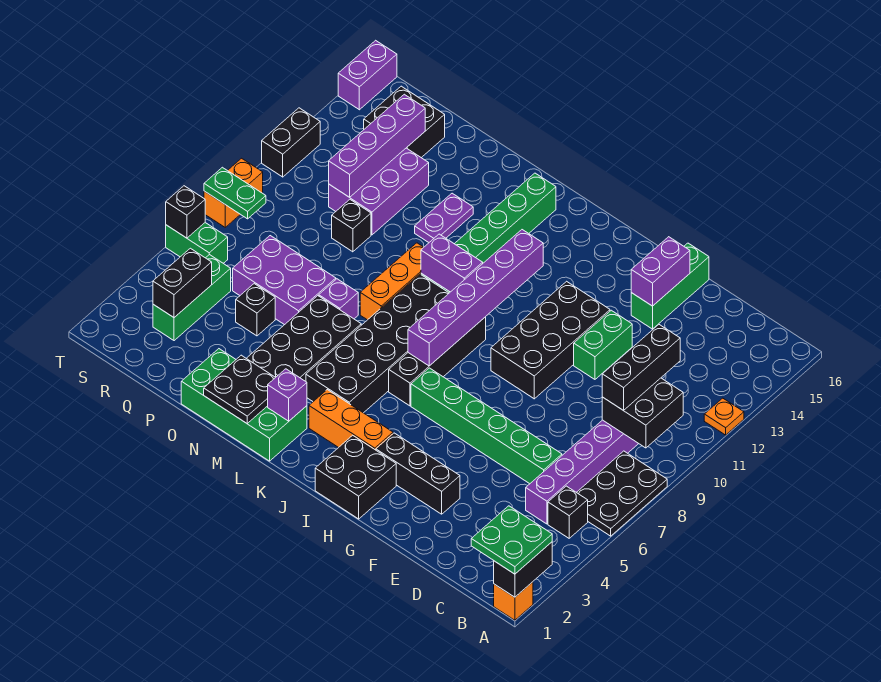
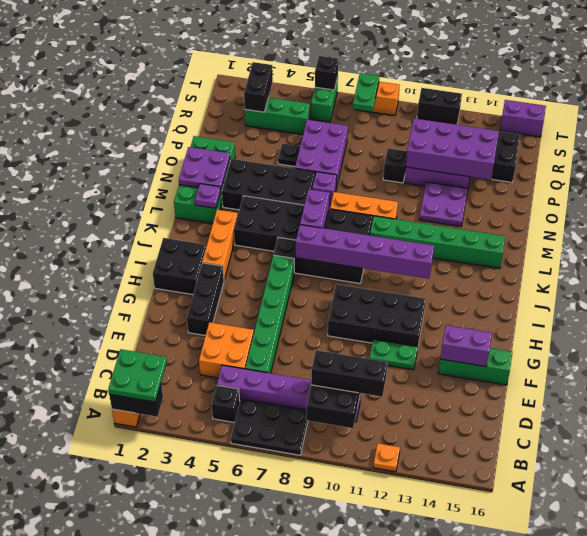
none -> orange brick D4:E5 level 1
green brick F11:F12 level 1 -> green plate F11:F12 level 1
purple brick K10:L10 level 2 -> purple brick K7:L7 level 2
purple brick L2 level 2 -> purple plate L2 level 2
black plate M1:N2 level 2 -> purple plate M1:N2 level 2
purple plate N12:N13 level 1 -> purple plate N12:O13 level 1
black brick P5 level 1 -> black plate P5 level 1
purple brick Q11:Q14 level 2 -> purple brick P11:Q14 level 2
black brick R3:R4 level 2 -> black brick R3:S3 level 2

